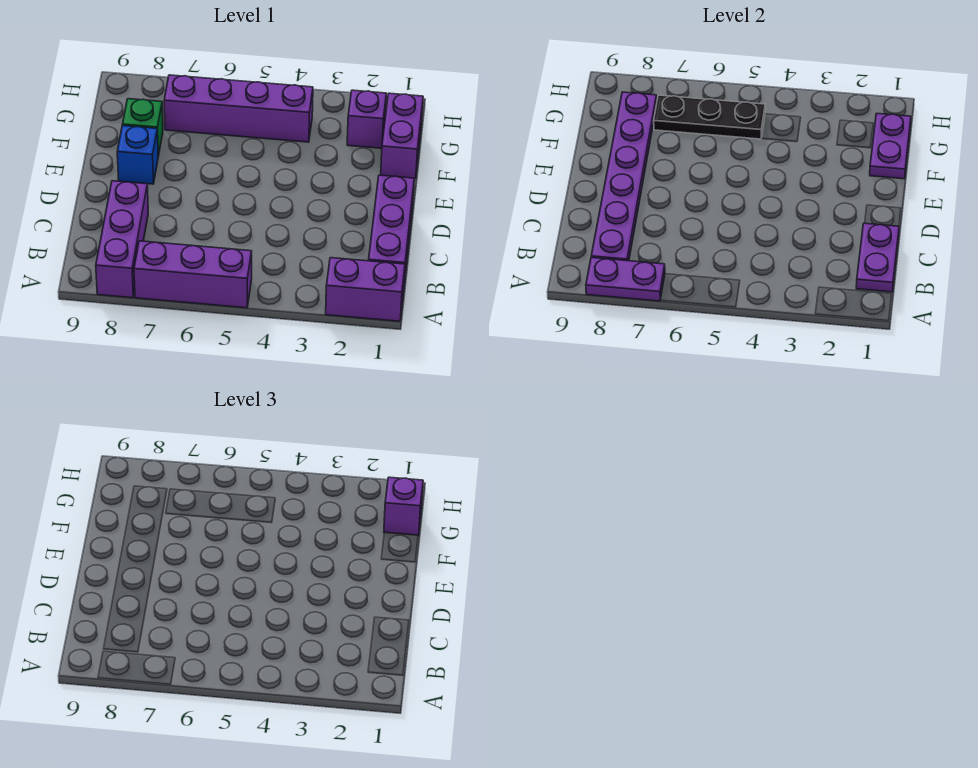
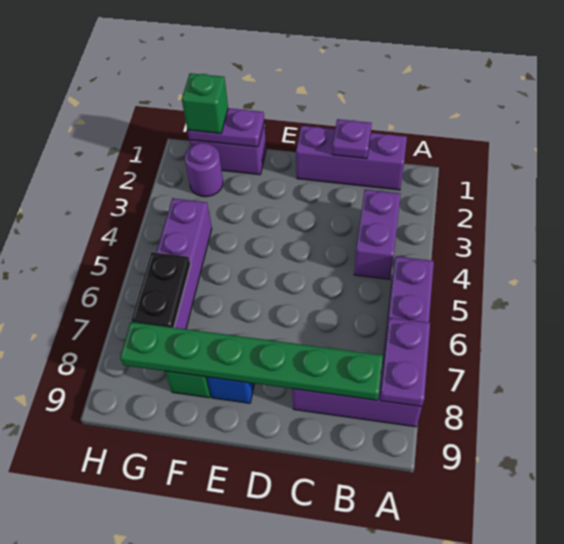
purple brick A1:A2 level 1 -> purple brick B3:B4 level 1
purple plate B1:C1 level 2 -> purple plate C1 level 2
purple plate B8:G8 level 2 -> green plate B8:G8 level 2
purple brick G1 level 3 -> green brick G1 level 3
purple brick G2 level 1 -> purple round brick G2 level 1
black plate G5:G7 level 2 -> black plate G6:G7 level 2

